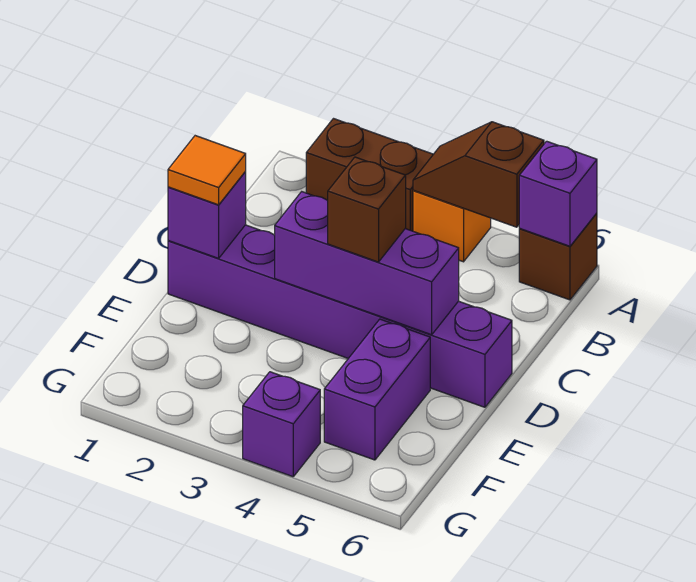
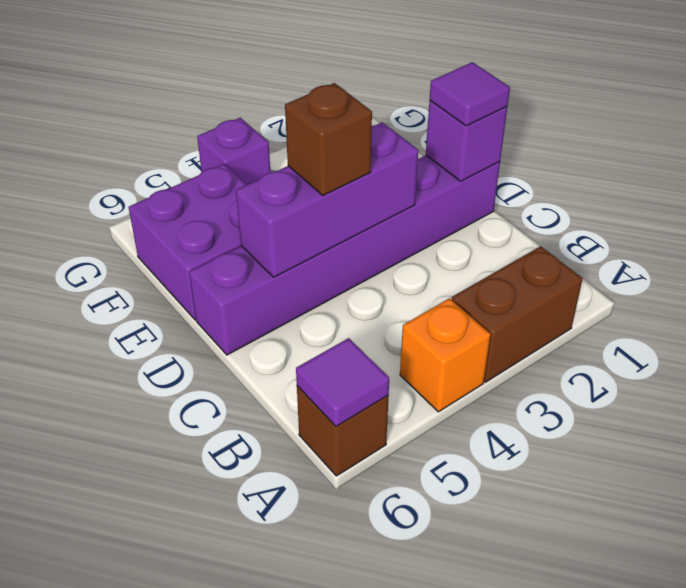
brown slope A4:A5 level 2 top 5 -> none
purple brick A6 level 2 -> purple tile A6 level 2
orange tile D1 level 3 -> purple tile D1 level 3
purple brick E5:F5 level 1 -> purple brick E5:F6 level 1

